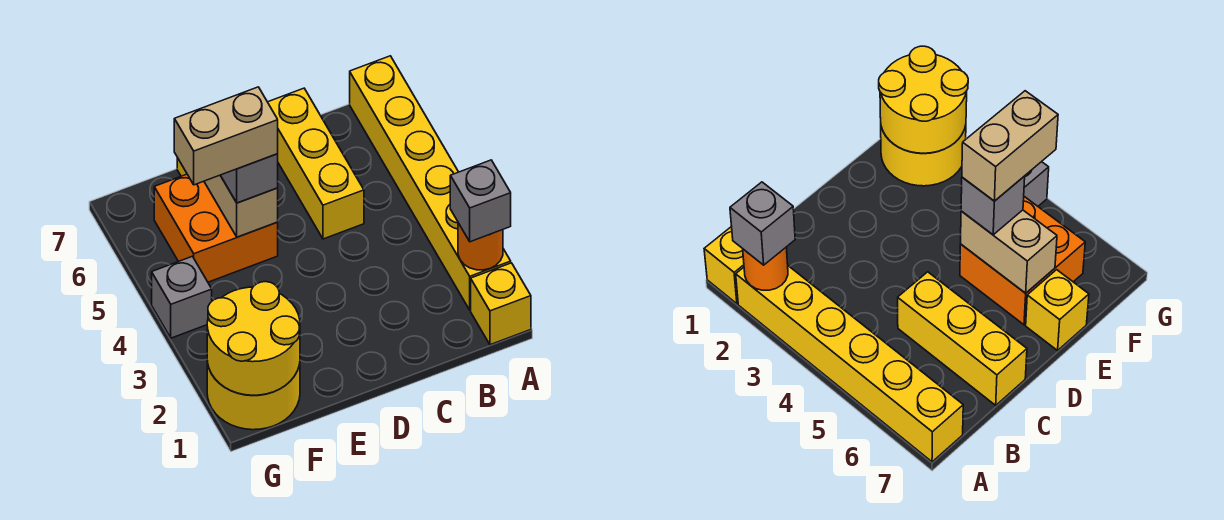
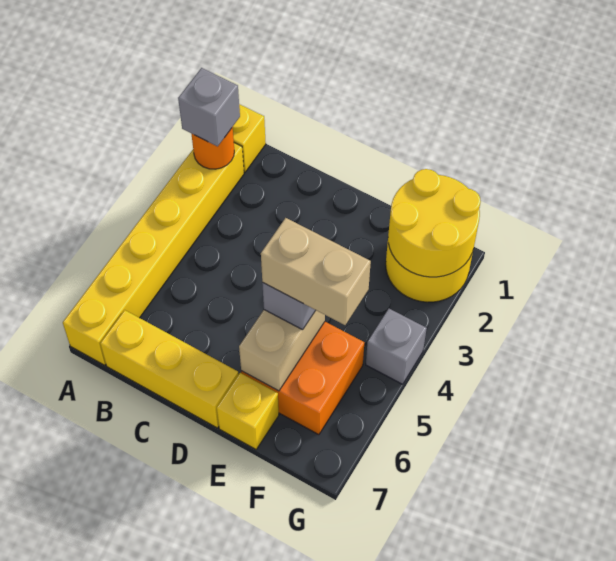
yellow brick C5:C7 level 1 -> yellow brick B7:D7 level 1

